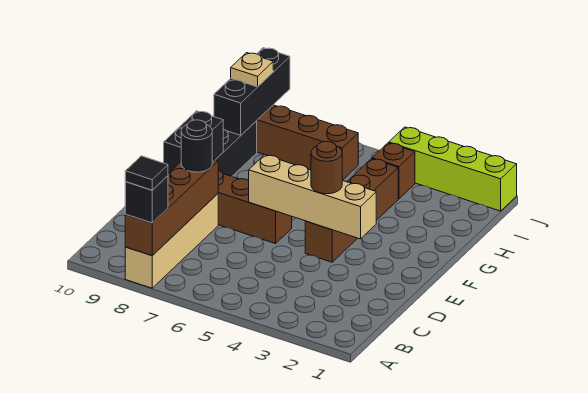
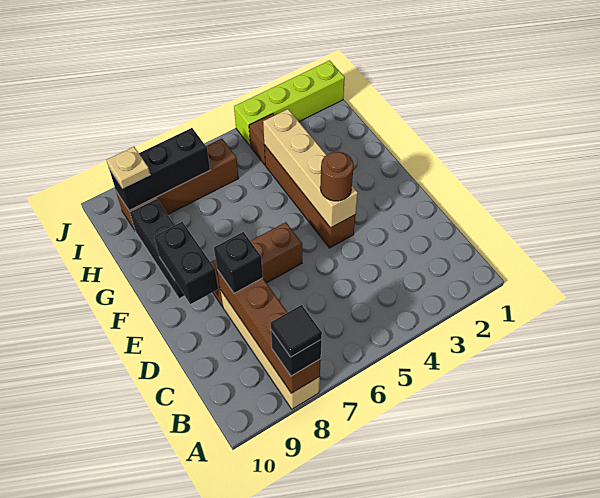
black round brick D8 level 3 -> black brick D8 level 3
tan brick E3:E6 level 2 -> tan brick E4:H4 level 2
black brick H9:J9 level 2 -> black brick I7:I9 level 2

